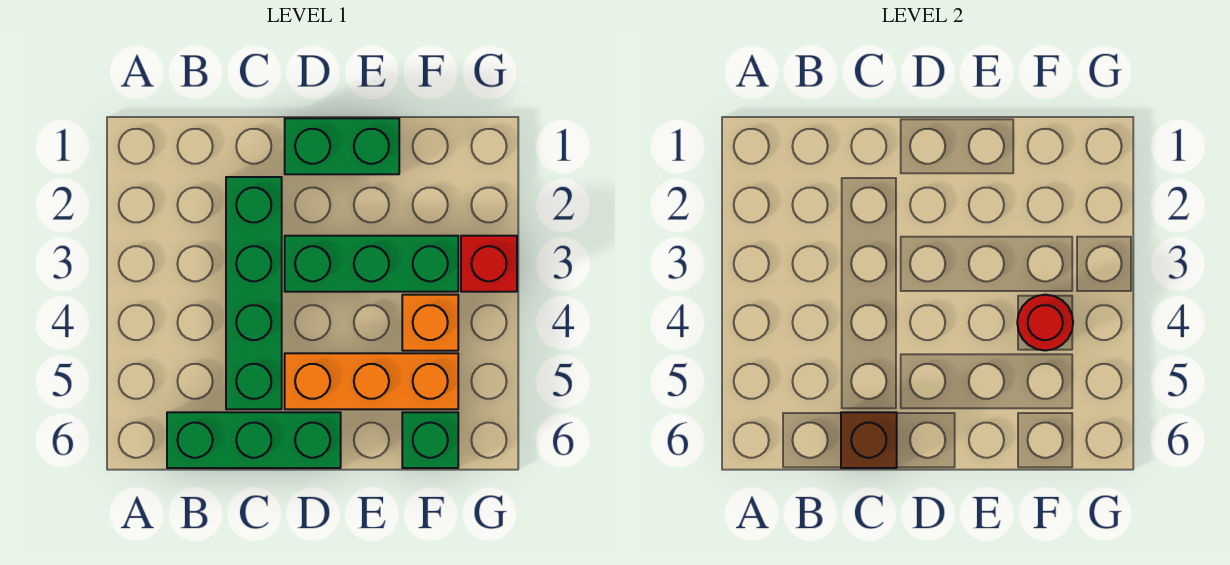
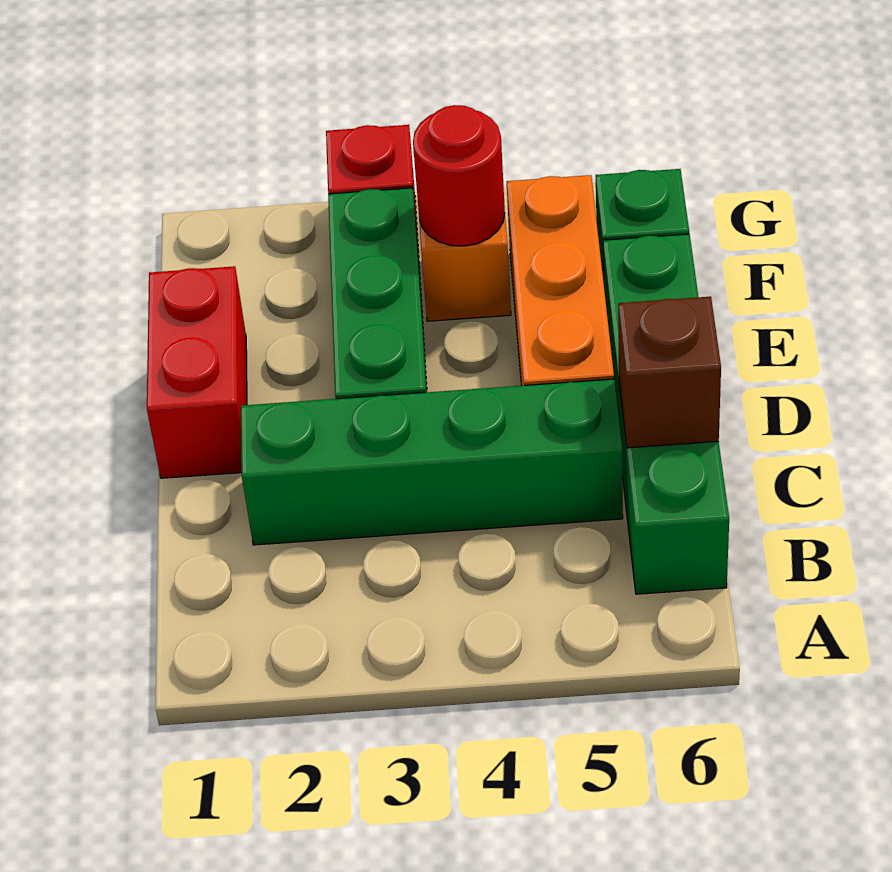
green brick B6:D6 level 1 -> green brick B6:E6 level 1
green brick D1:E1 level 1 -> red brick D1:E1 level 1

